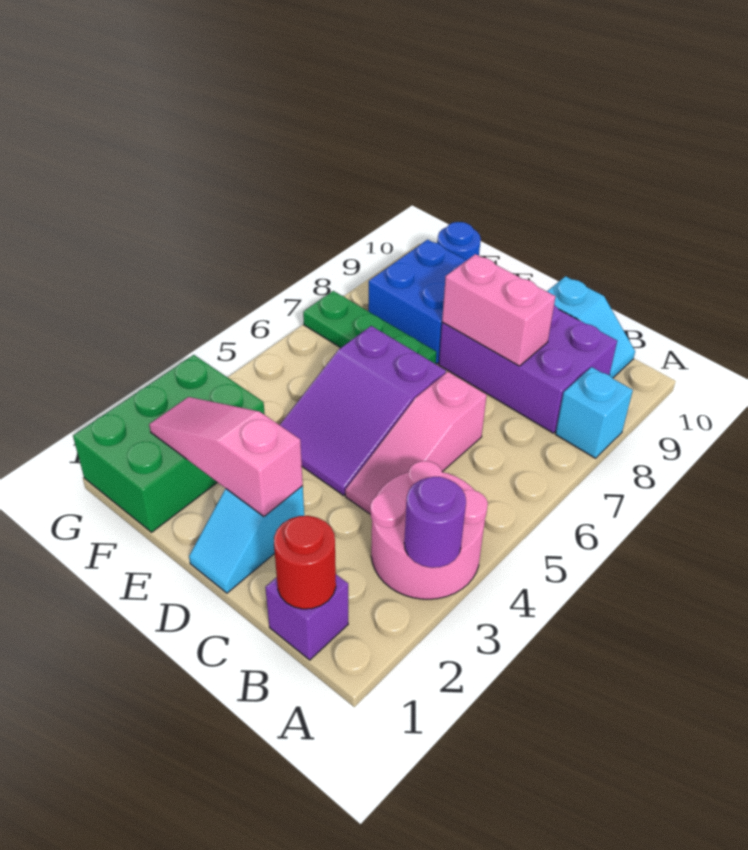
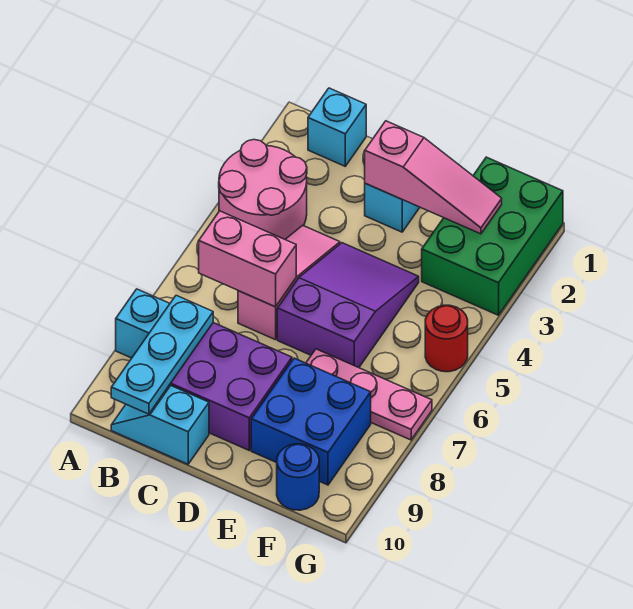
purple round brick A3 level 2 -> none
purple brick B1 level 1 -> cyan brick B1 level 1
red round brick B1 level 2 -> red round brick G5 level 1
none -> cyan plate B8:B10 level 2
pink brick C8:D8 level 2 -> pink brick B6:C6 level 2
green plate E7:G7 level 1 -> pink plate E7:G7 level 1

